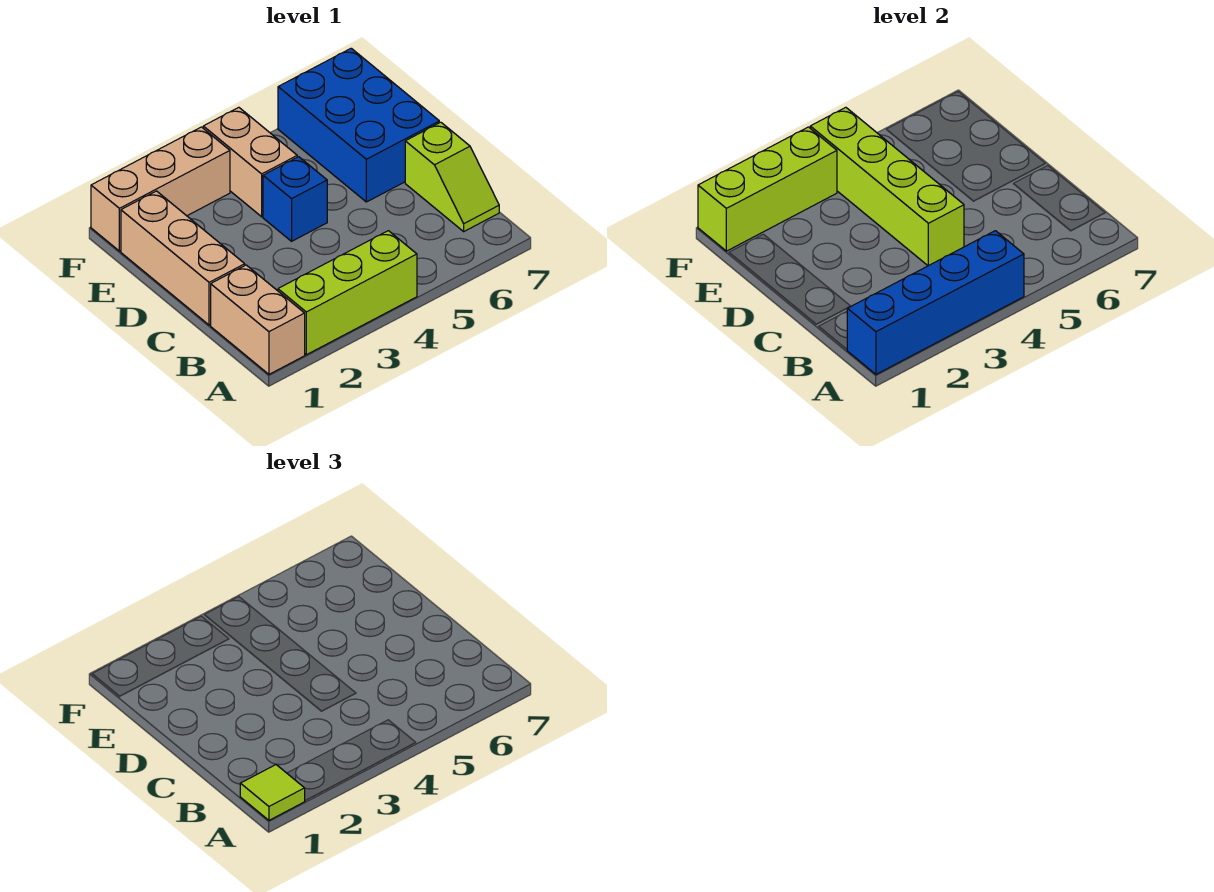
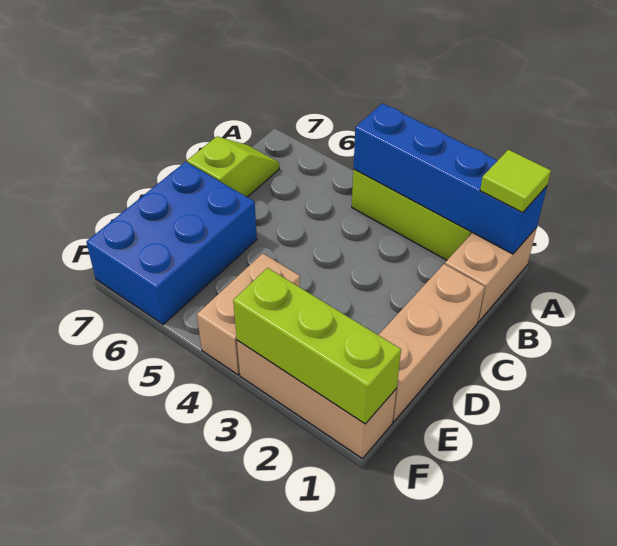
lime brick C4:F4 level 2 -> none
blue brick D4 level 1 -> none

